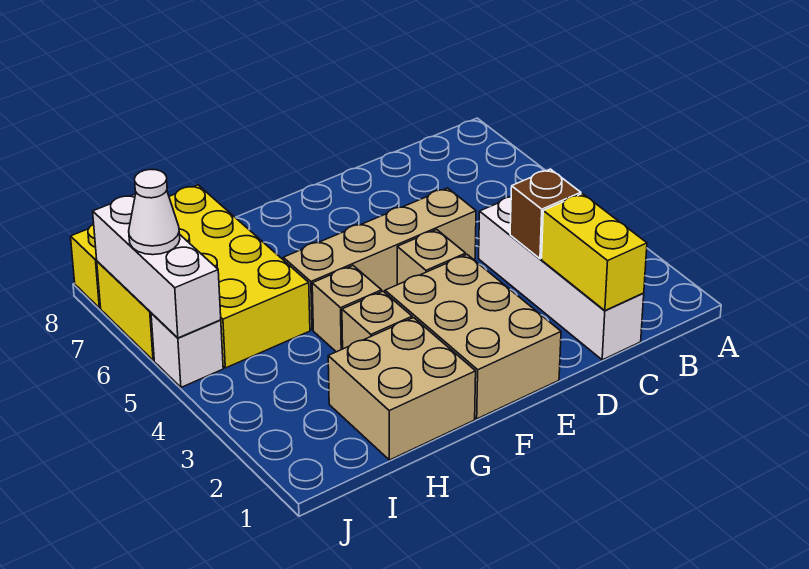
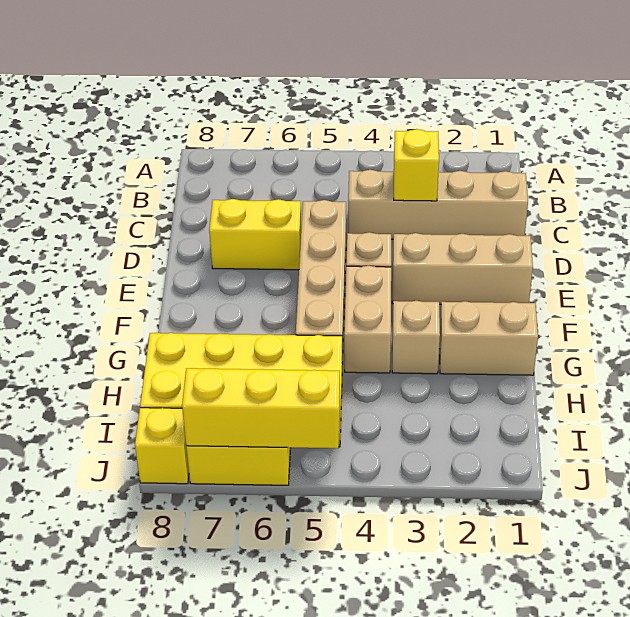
white brick C1:C4 level 1 -> tan brick C1:C4 level 1
yellow brick C1:C2 level 2 -> yellow brick D6:D7 level 1
brown brick C3 level 2 -> yellow brick C3 level 2
tan brick E1:F3 level 1 -> tan brick E1:E3 level 1
tan brick G1:H2 level 1 -> tan brick G1:G2 level 1
tan brick G4 level 1 -> tan brick F4:G4 level 1
white brick J5 level 1 -> none
white brick J5:J7 level 2 -> yellow brick J5:J7 level 2
white cone J6 level 3 -> none

